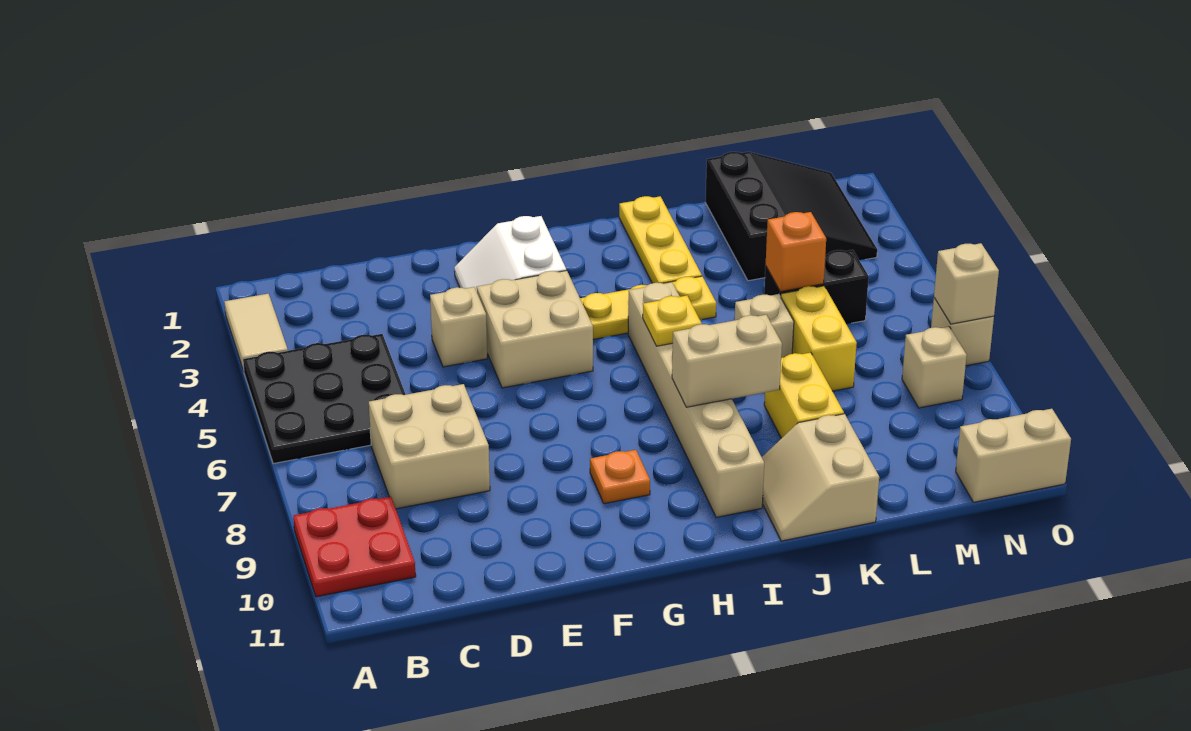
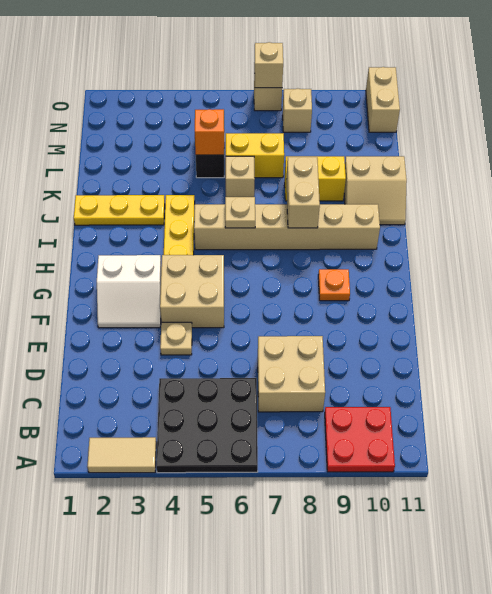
tan brick E4 level 1 -> tan plate E4 level 1
yellow plate I6 level 2 -> tan plate I6 level 2
black slope L1:N3 level 1 top L -> none

